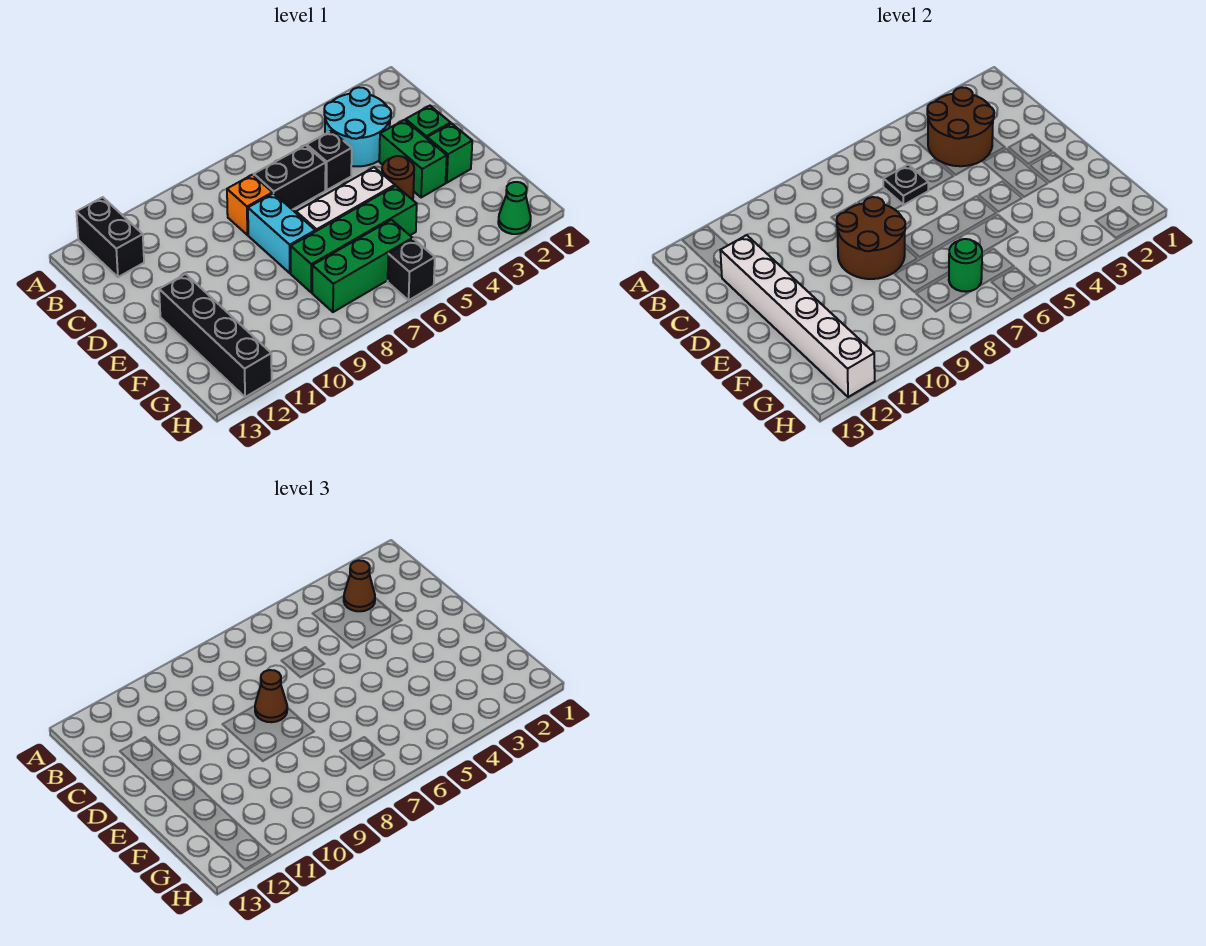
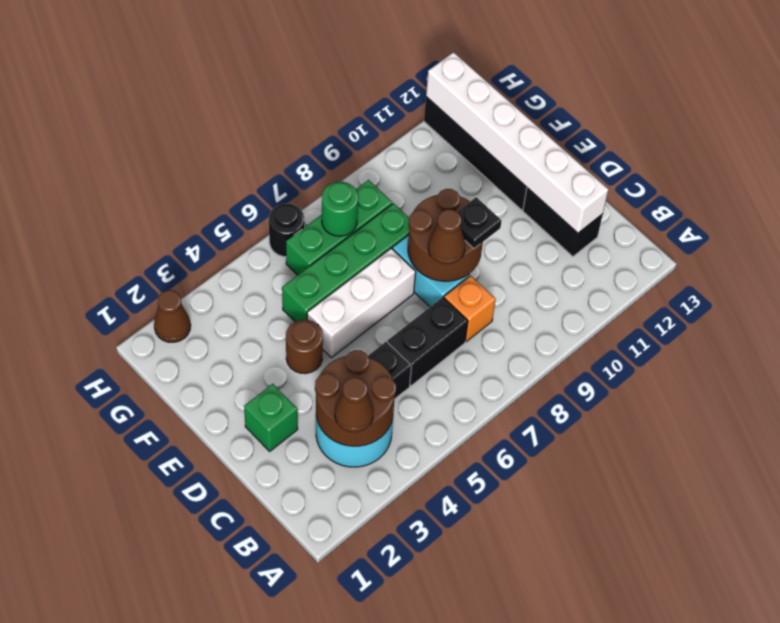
black brick A12:B12 level 1 -> black brick C12:D12 level 1
black plate C6 level 2 -> black plate D9 level 3
green brick D3:E3 level 1 -> none
green brick E2 level 1 -> none
green cone H2 level 1 -> brown cone H2 level 1
black brick H6 level 1 -> black round brick H6 level 1

